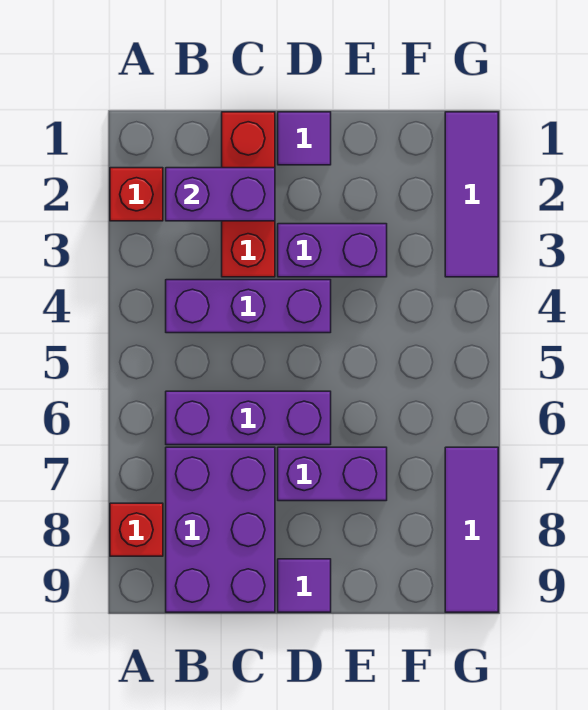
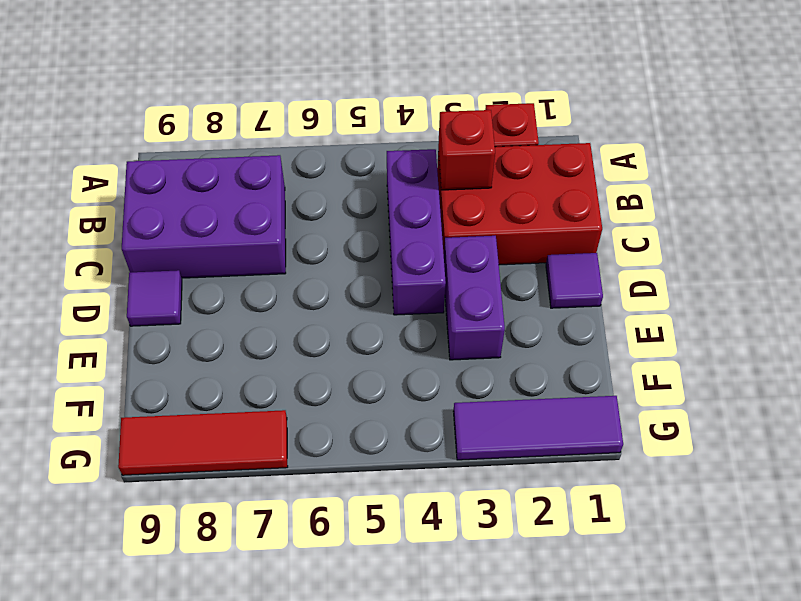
red brick A8 level 1 -> red brick B3 level 2
purple brick B2:C2 level 2 -> none
purple brick B6:D6 level 1 -> none
red brick C1:C3 level 1 -> red brick B1:C3 level 1
purple brick D7:E7 level 1 -> none
purple tile G7:G9 level 1 -> red tile G7:G9 level 1

